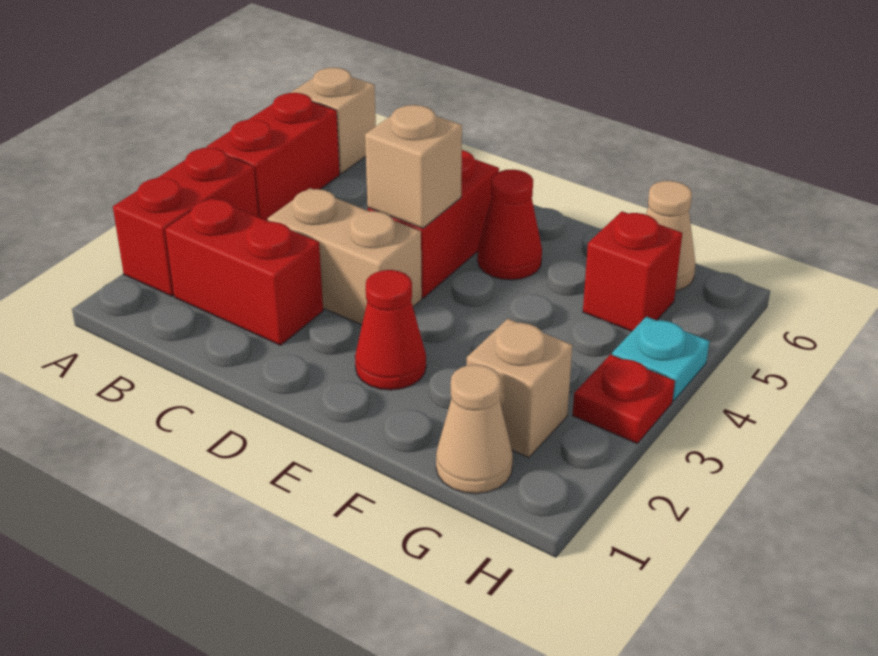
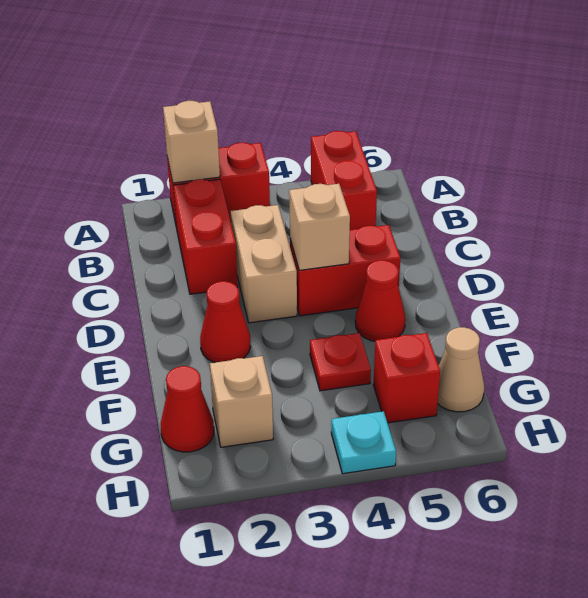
red brick A4:A5 level 1 -> red brick A5:B5 level 1
tan brick A6 level 1 -> tan brick A2 level 2
tan cone G1 level 1 -> red cone G1 level 1
red plate H3 level 1 -> red plate F4 level 1

